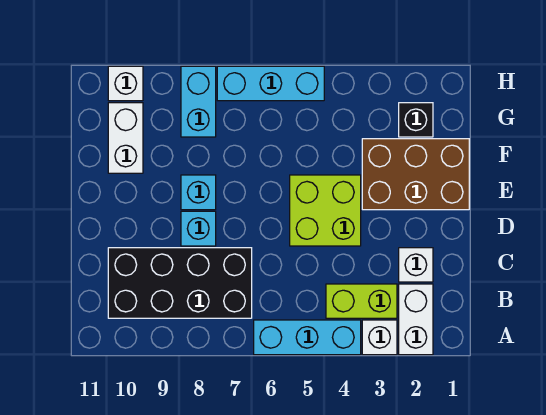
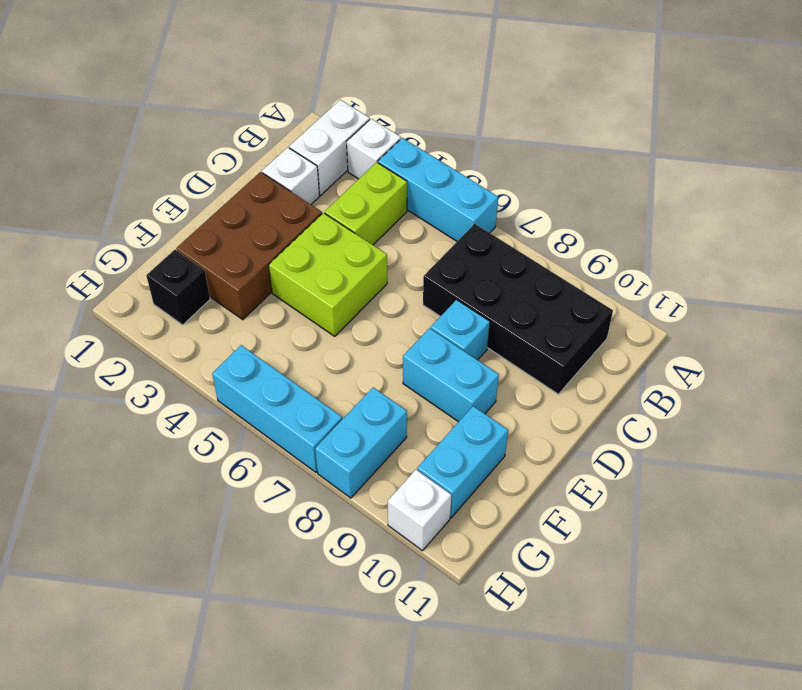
lime brick B3:B4 level 1 -> lime brick B4:C4 level 1
brown brick E1:F3 level 1 -> brown brick D2:F3 level 1
cyan brick E8 level 1 -> cyan brick E8:E9 level 1
white brick F10:G10 level 1 -> cyan brick F10:G10 level 1

